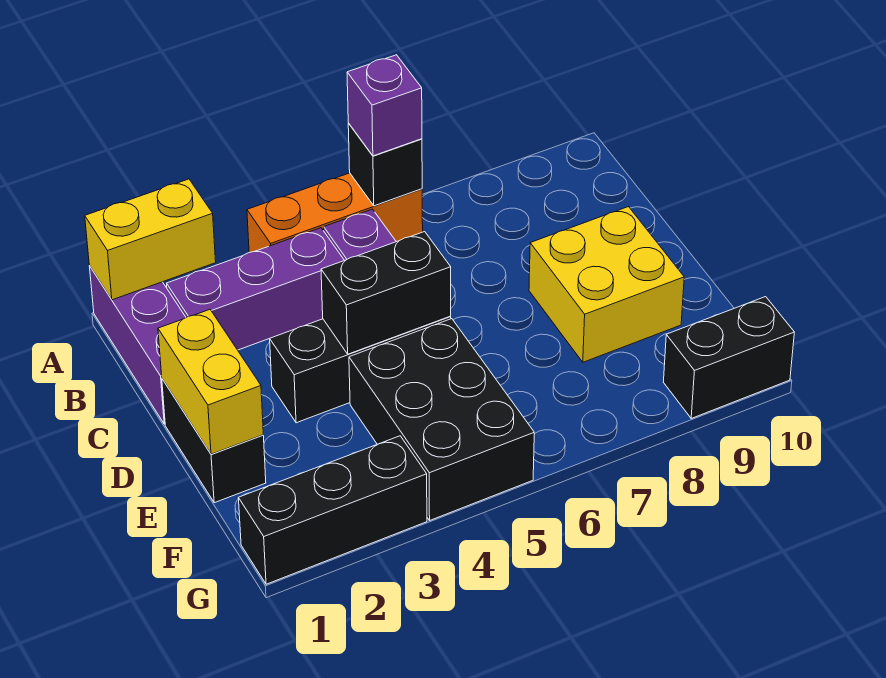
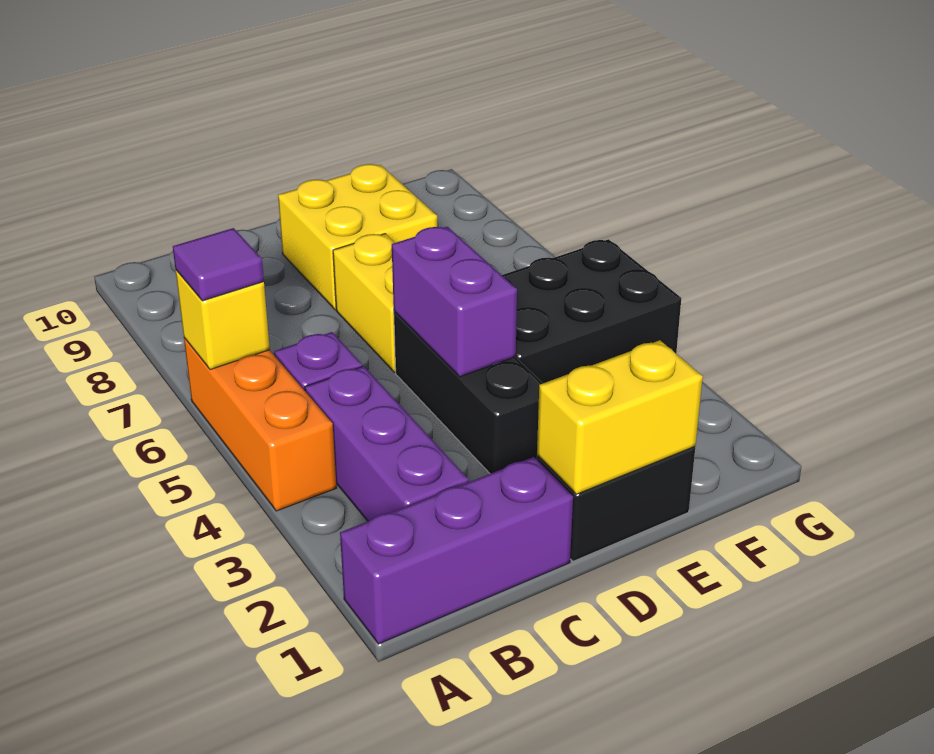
yellow brick A1:A2 level 2 -> yellow brick D6:D7 level 1
black brick A6 level 2 -> yellow brick A6 level 2
purple brick A6 level 3 -> purple tile A6 level 3
black brick D4:D5 level 2 -> purple brick D4:D5 level 2
black brick G1:G3 level 1 -> none
black brick G9:G10 level 1 -> none

